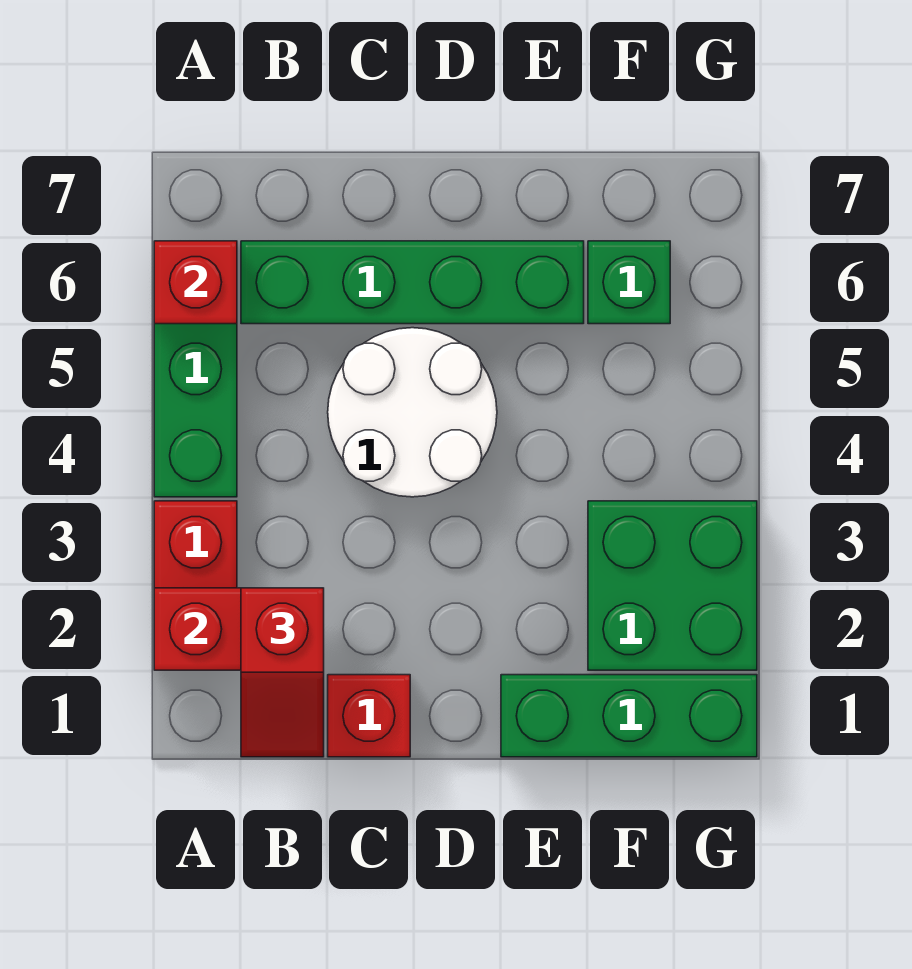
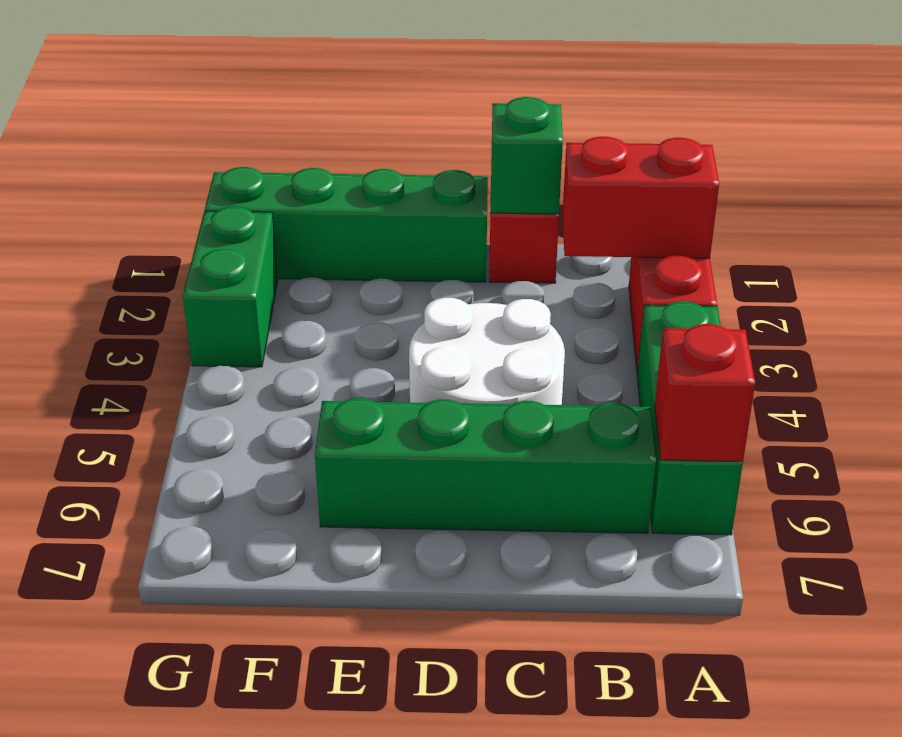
red slope B1:B2 level 3 top 2 -> none
green brick E1:G1 level 1 -> green brick D1:G1 level 1
green brick F2:G3 level 1 -> green brick G2:G3 level 1
green brick F6 level 1 -> green brick C1 level 2

